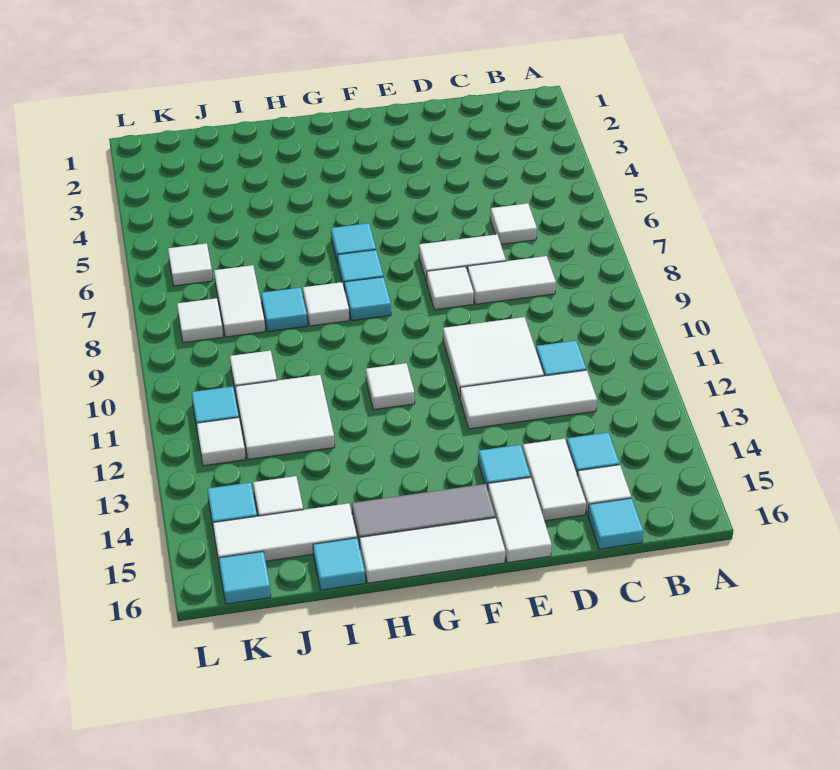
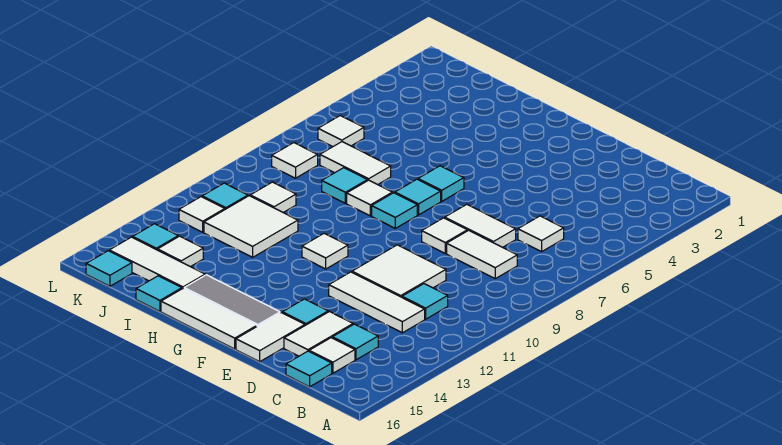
white tile J7:J8 level 1 -> white tile I7:J7 level 1

